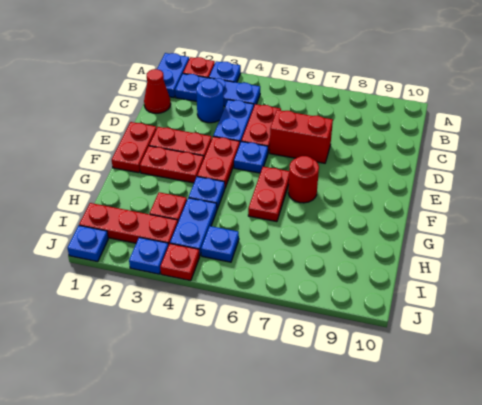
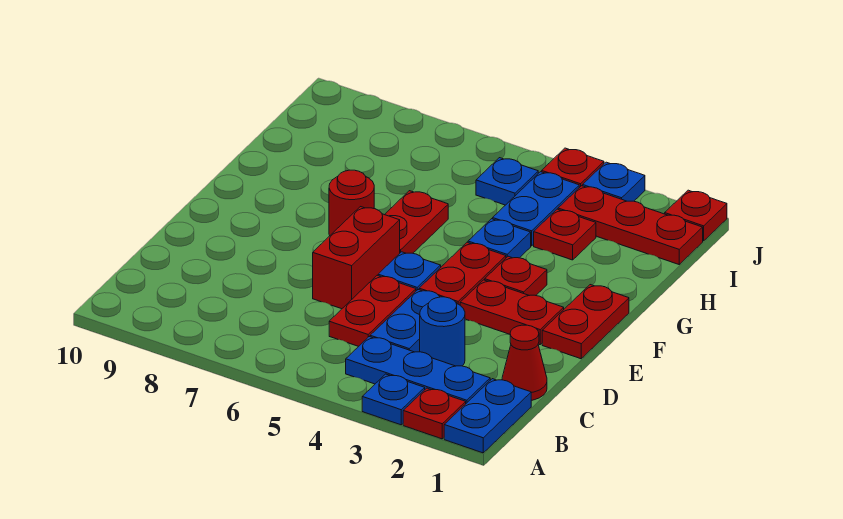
red brick D6:D7 level 1 -> red brick D6:E6 level 1
red plate F2:F3 level 1 -> red plate F3 level 1
blue plate J1 level 1 -> red plate J1 level 1

